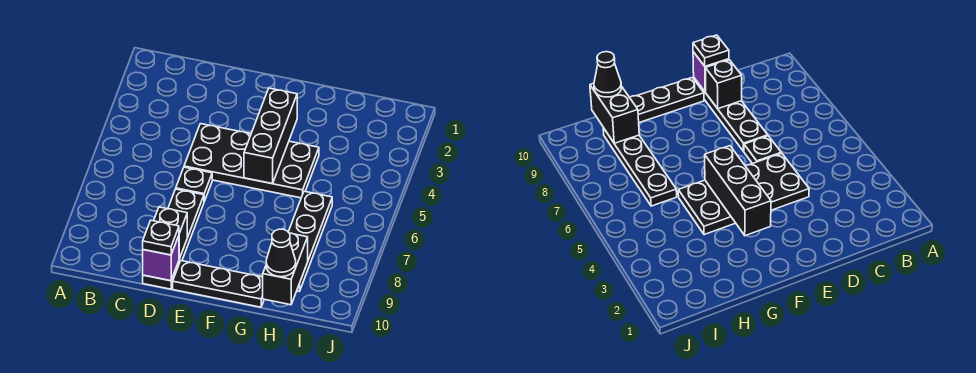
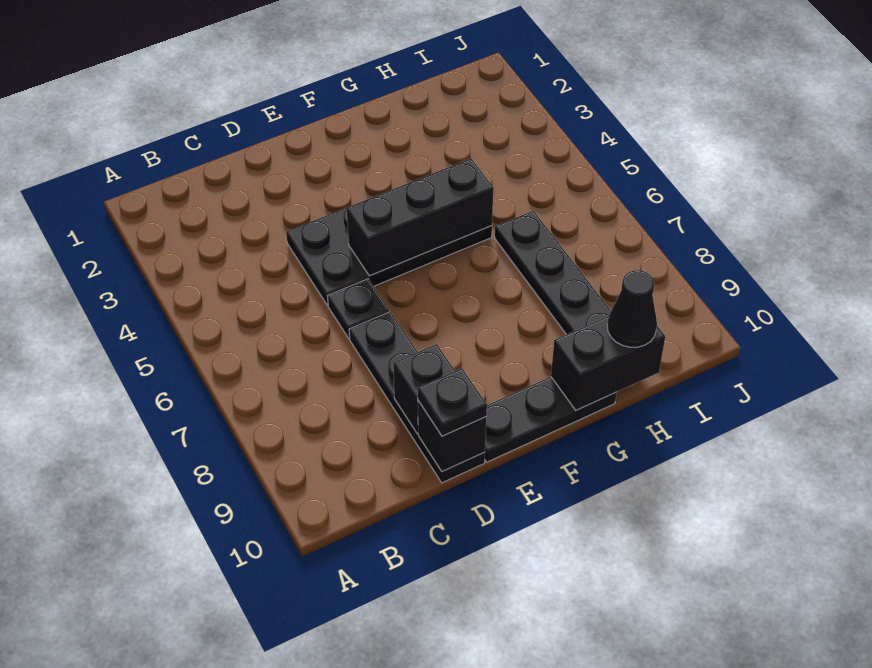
purple brick D10 level 2 -> black brick D10 level 2
black brick F3:F5 level 2 -> black brick E5:G5 level 2
black brick H9:H10 level 2 -> black brick G10:H10 level 2

